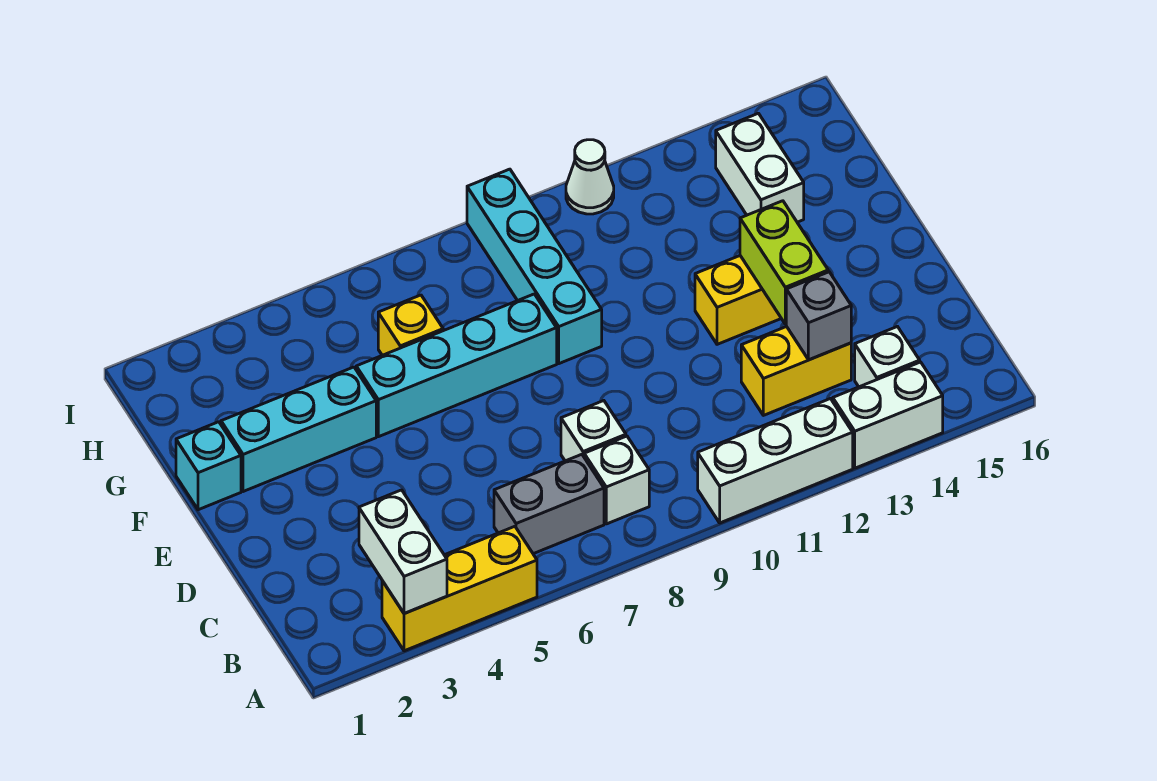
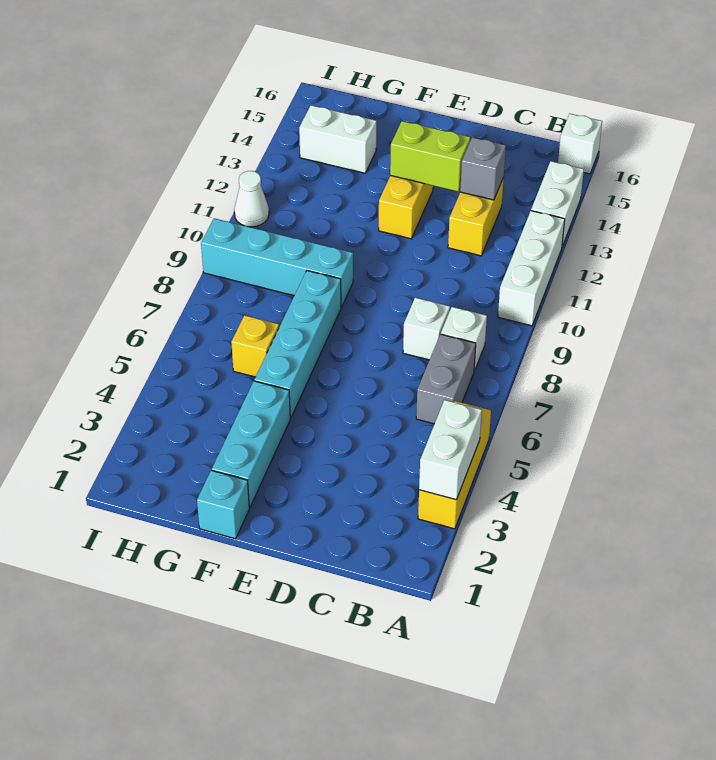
white brick A3:B3 level 2 -> white brick A3:A4 level 2
white brick B14 level 1 -> white brick A16 level 1

